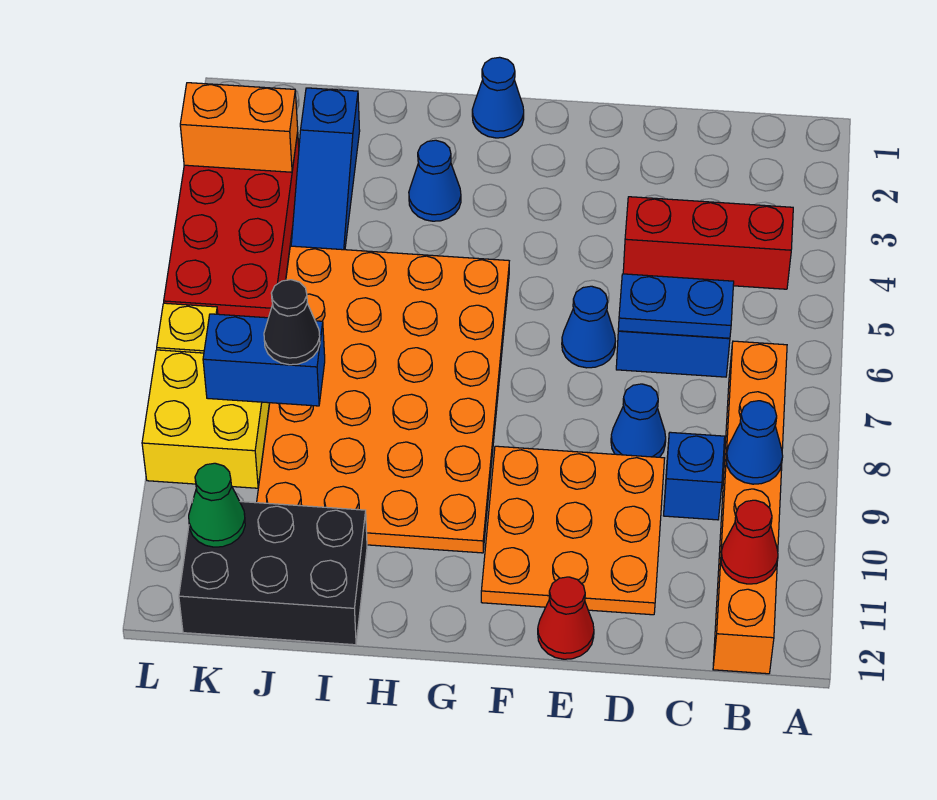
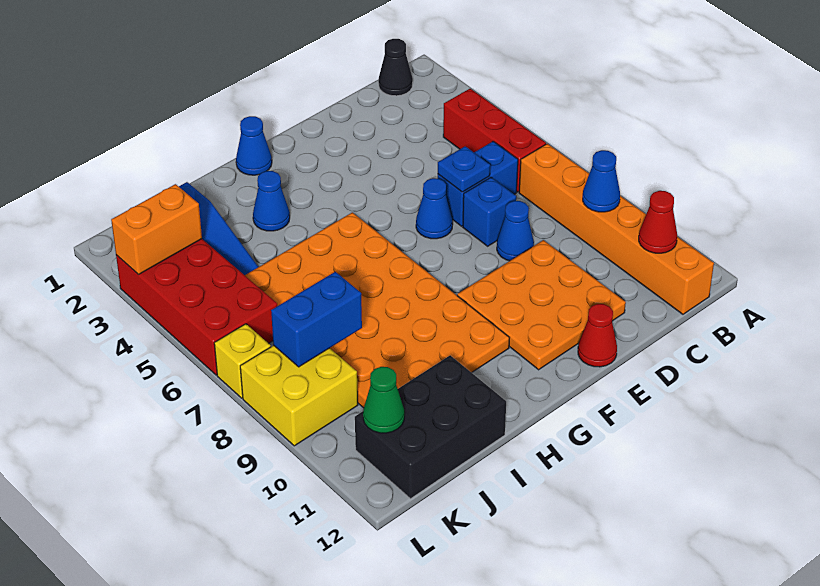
red brick B4:D4 level 1 -> red brick B4:B6 level 1
blue plate C6:D6 level 2 -> blue plate D6 level 2
blue brick C9 level 1 -> blue brick D7 level 1
black cone J8 level 3 -> black cone B1 level 1

